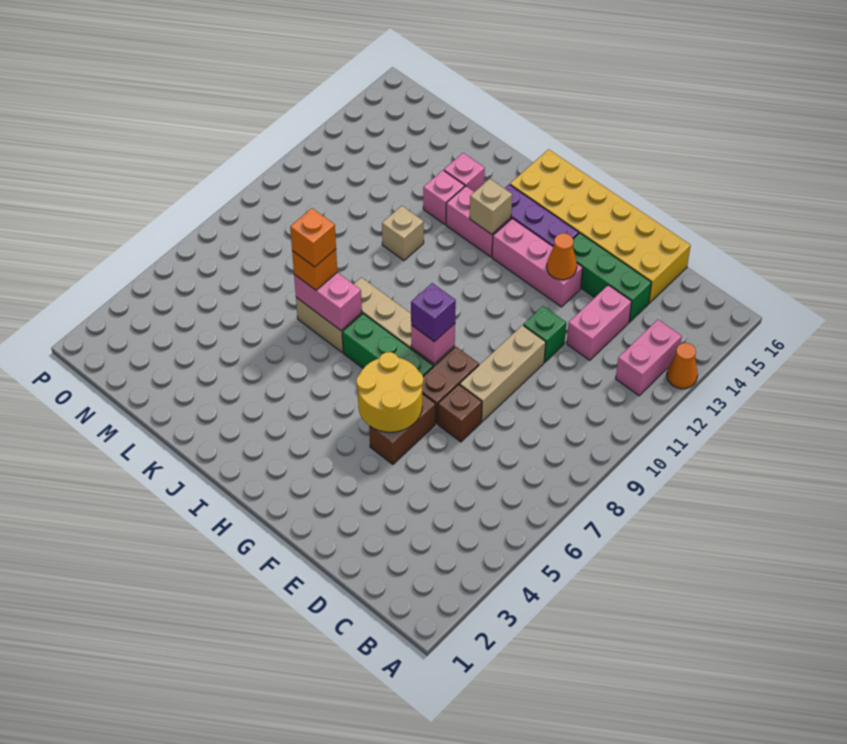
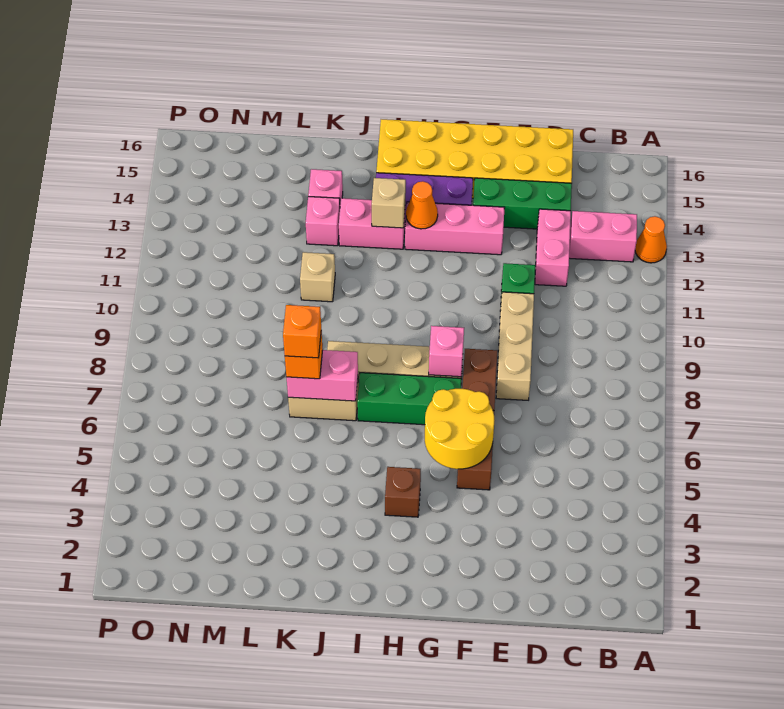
pink brick B12:B13 level 1 -> pink brick B13:C13 level 1
brown brick E7 level 1 -> brown brick H4 level 1
orange cone F13 level 2 -> orange cone H13 level 2
purple brick G8 level 3 -> none

